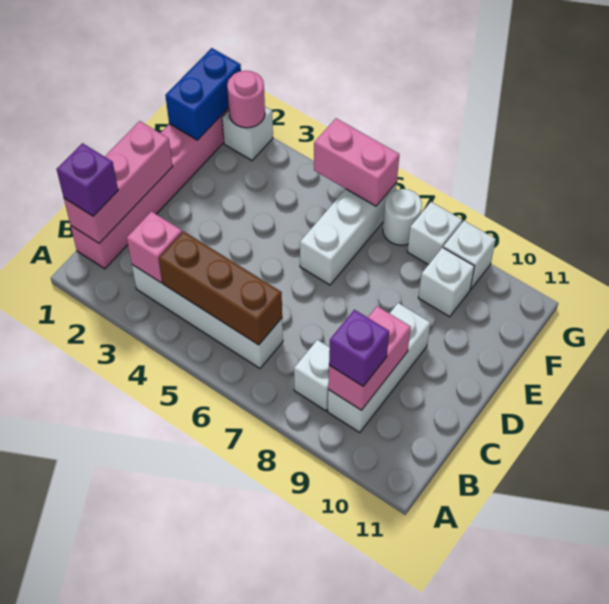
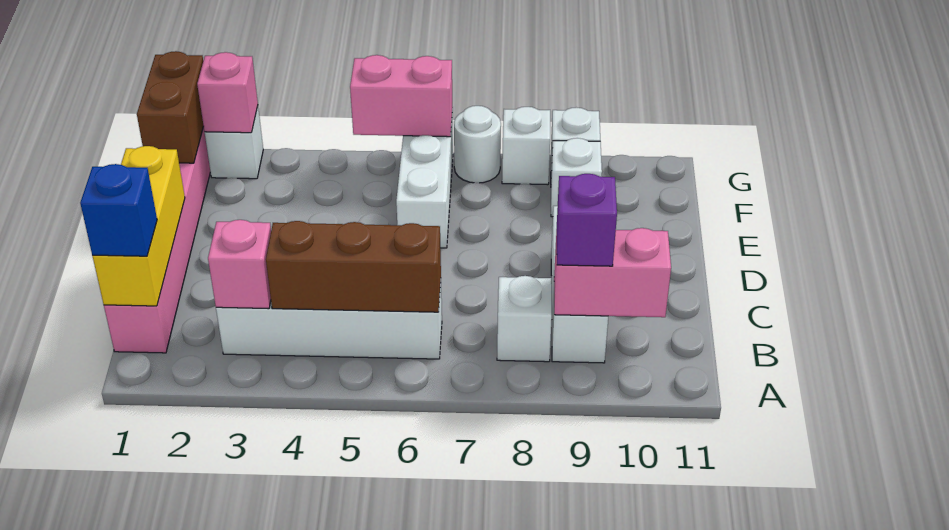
pink brick B1:D1 level 2 -> yellow brick B1:D1 level 2
purple brick B1 level 3 -> blue brick B1 level 3
pink brick B9:C9 level 2 -> pink brick B9:B10 level 2
blue brick F1:G1 level 2 -> brown brick F1:G1 level 2
pink round brick G2 level 2 -> pink brick G2 level 2

